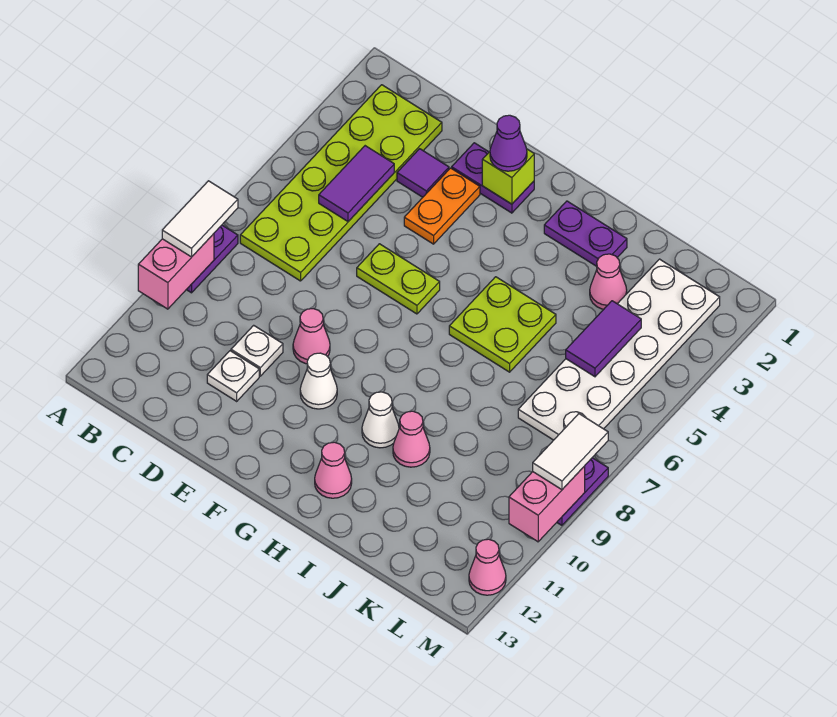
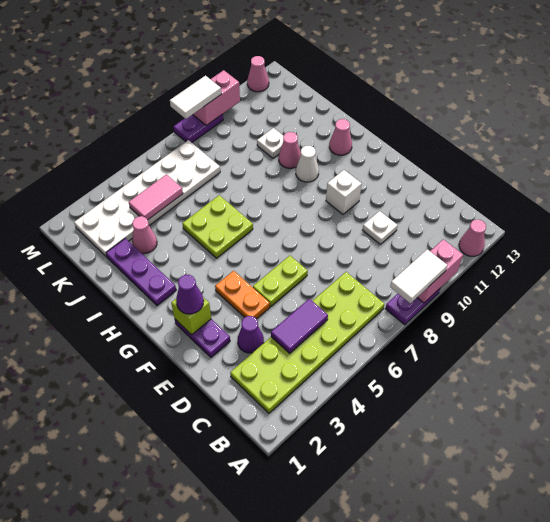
purple tile D3 level 1 -> purple cone D3 level 1
white plate D11 level 1 -> white plate J10 level 1
orange plate E3:E4 level 1 -> orange plate E4:F4 level 1
lime plate E6:F6 level 1 -> lime plate E5:E6 level 1
pink cone E9 level 1 -> pink cone A12 level 1
white cone F10 level 1 -> white brick F10 level 1
purple plate H2:I2 level 1 -> purple plate H2:J2 level 1
purple tile K4:K5 level 2 -> pink tile K4:K5 level 2

